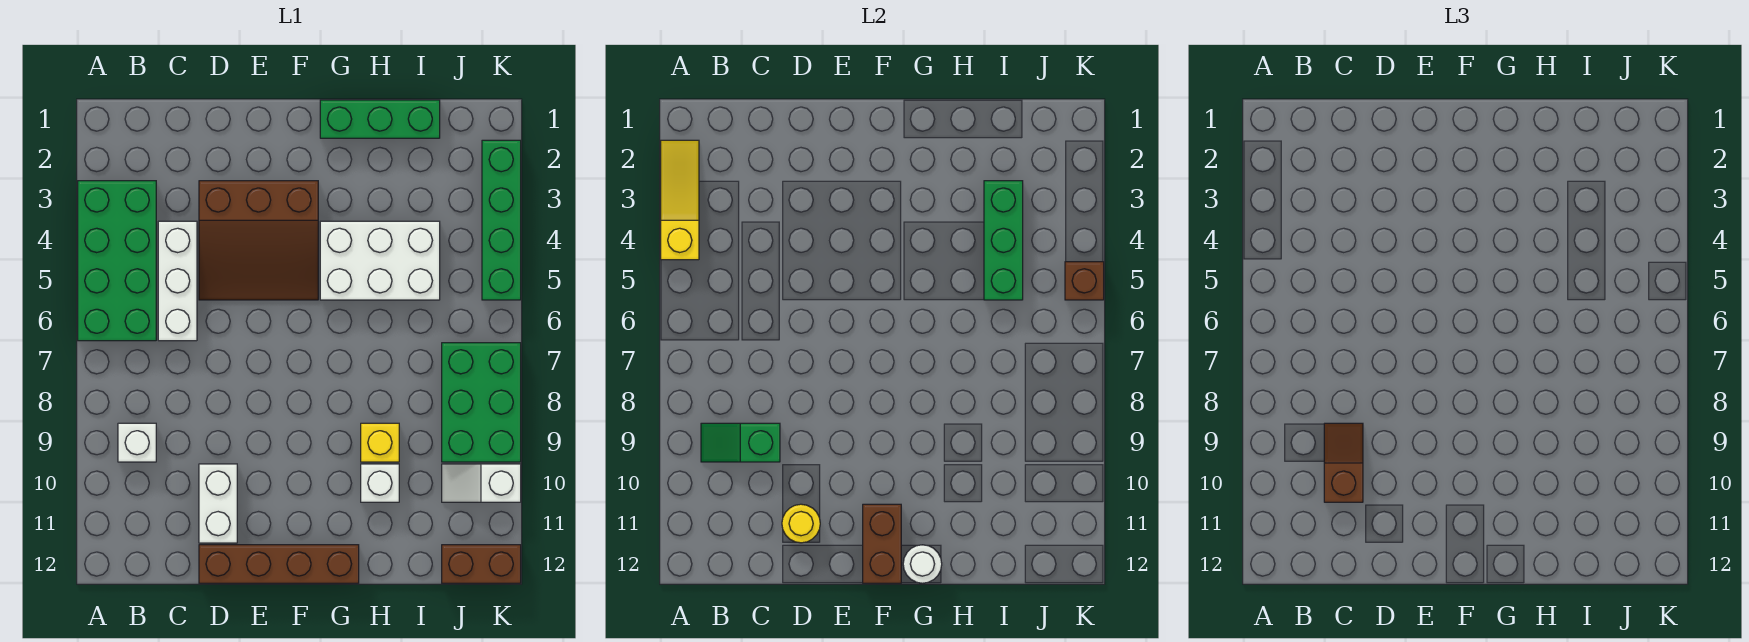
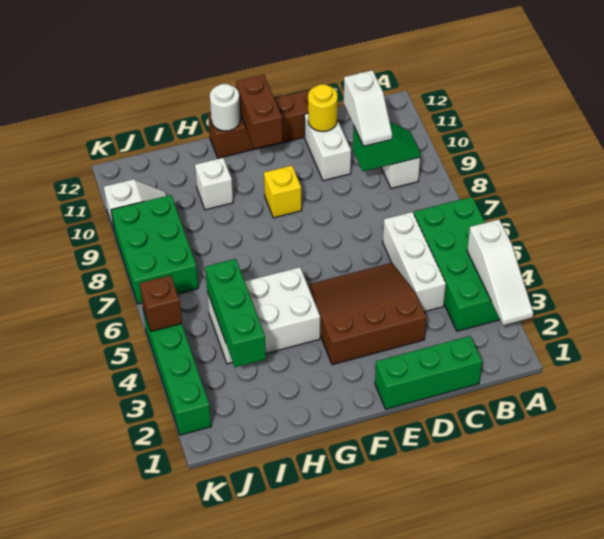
yellow slope A2:A4 level 2 top 4 -> white slope A2:A4 level 2 top 4
brown slope C9:C10 level 3 top 10 -> white slope C9:C10 level 3 top 10
green brick G1:I1 level 1 -> green brick C1:E1 level 1
yellow brick H9 level 1 -> yellow brick F9 level 1
brown brick J12:K12 level 1 -> none

